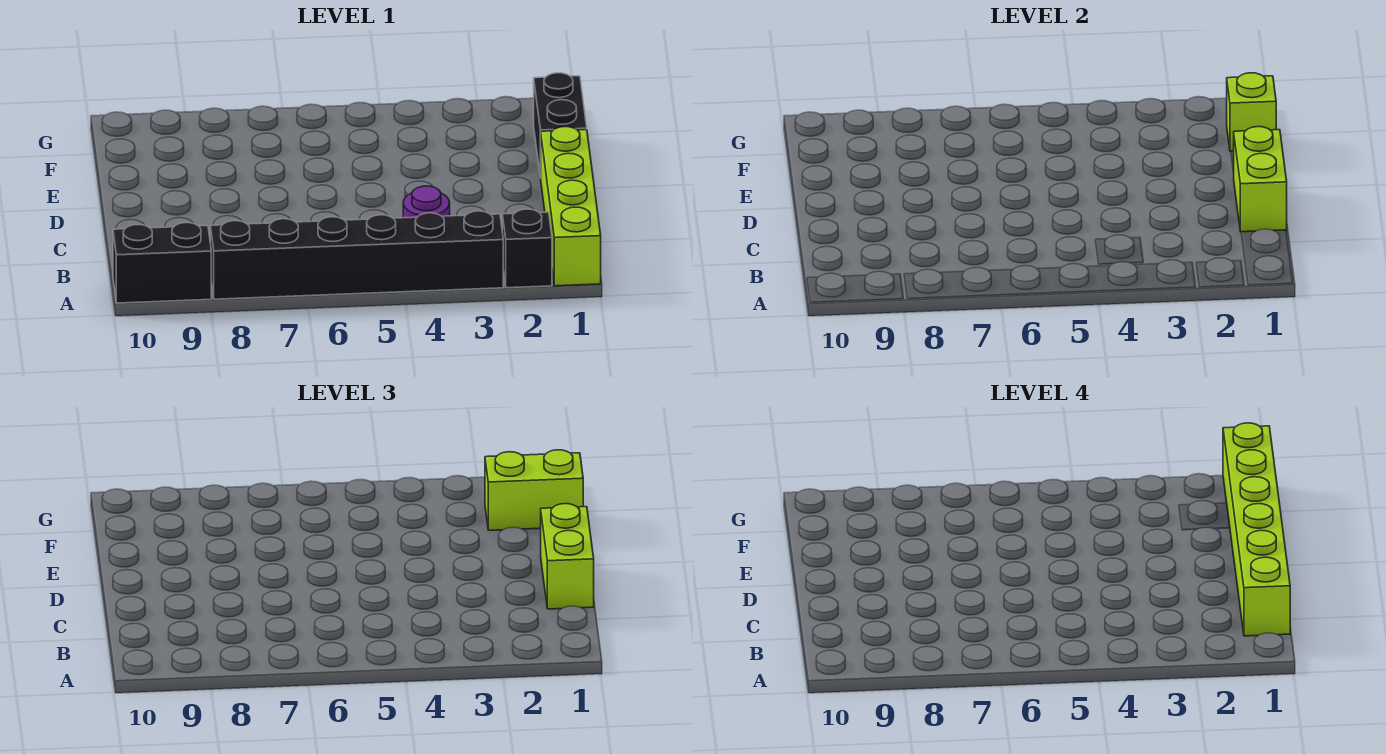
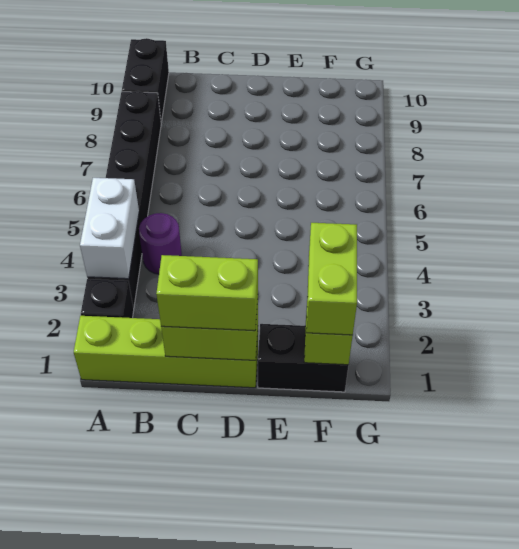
none -> white brick A3:A4 level 2
lime brick B1:G1 level 4 -> none

